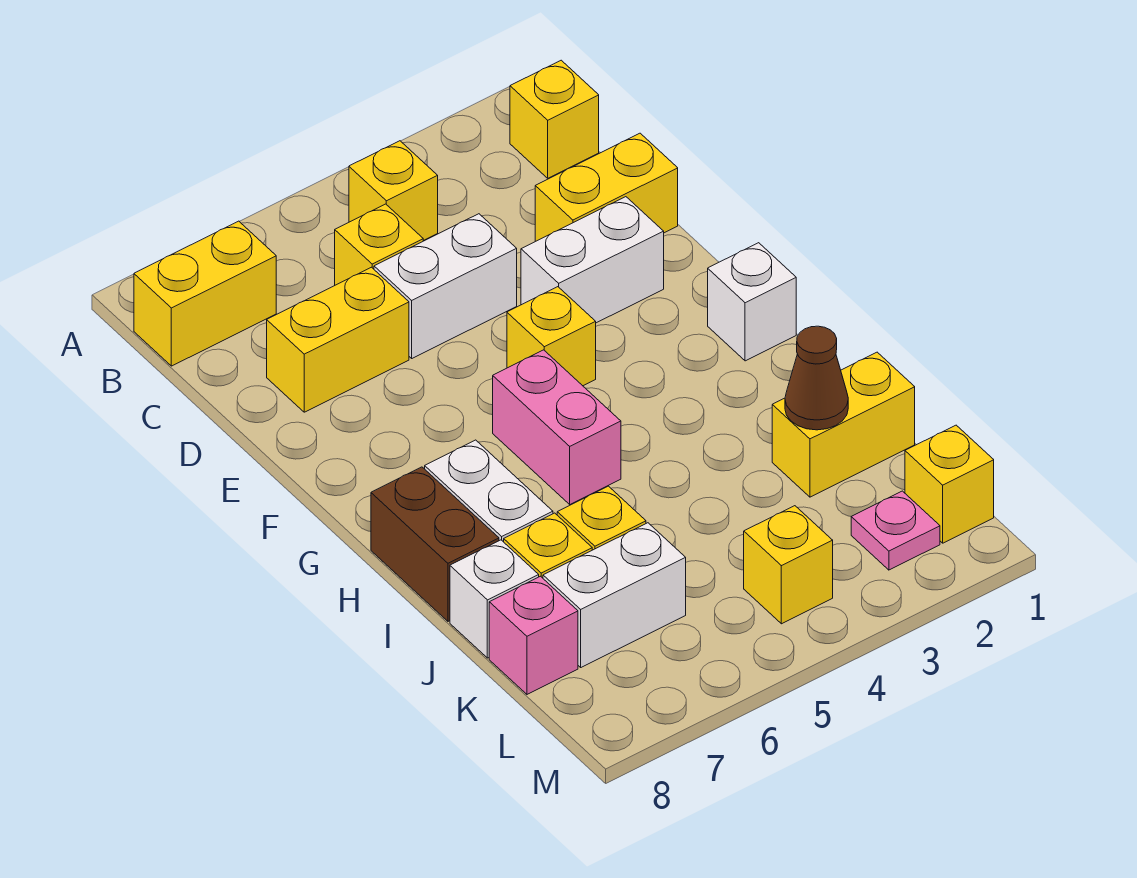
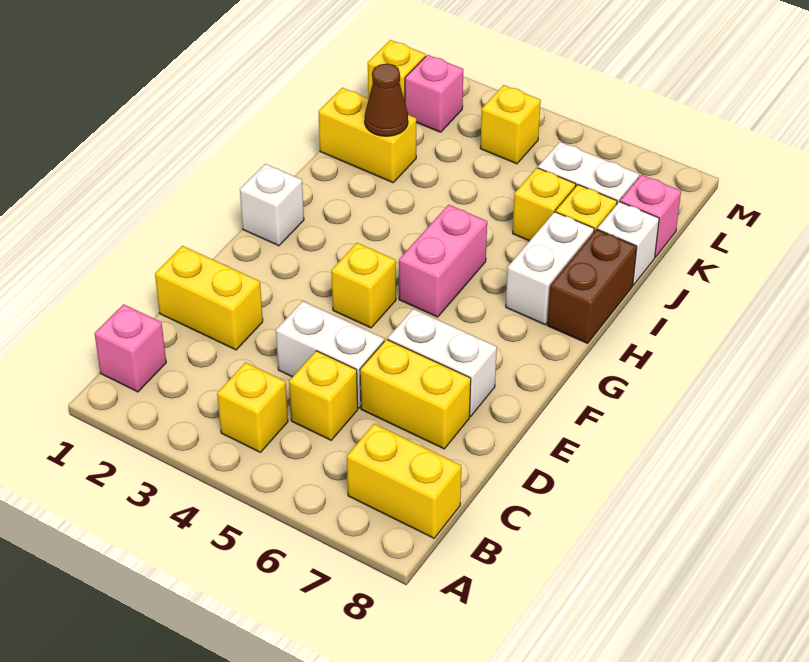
yellow brick B1 level 1 -> pink brick B1 level 1
white brick E2:E3 level 1 -> white brick E6:E7 level 1
pink plate L2 level 1 -> pink brick L2 level 1

